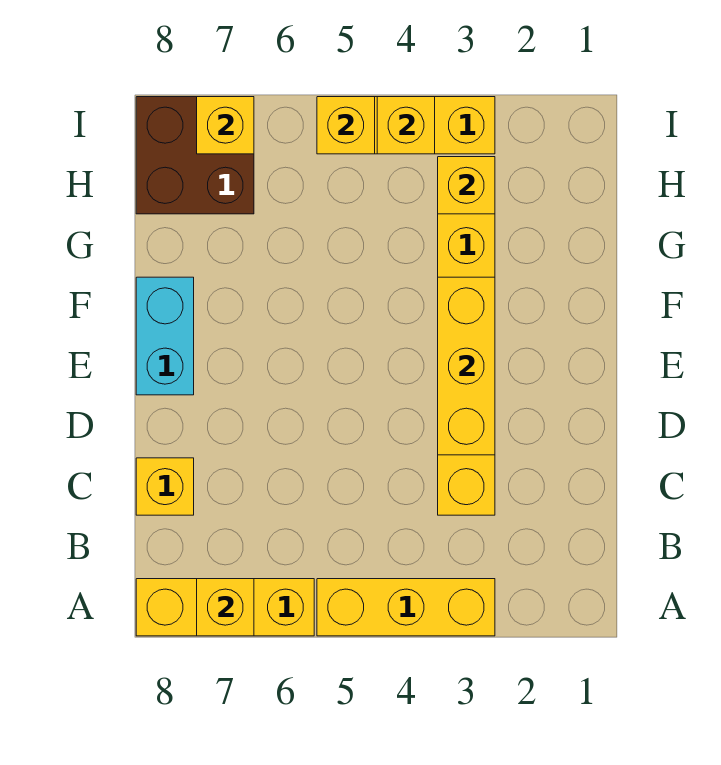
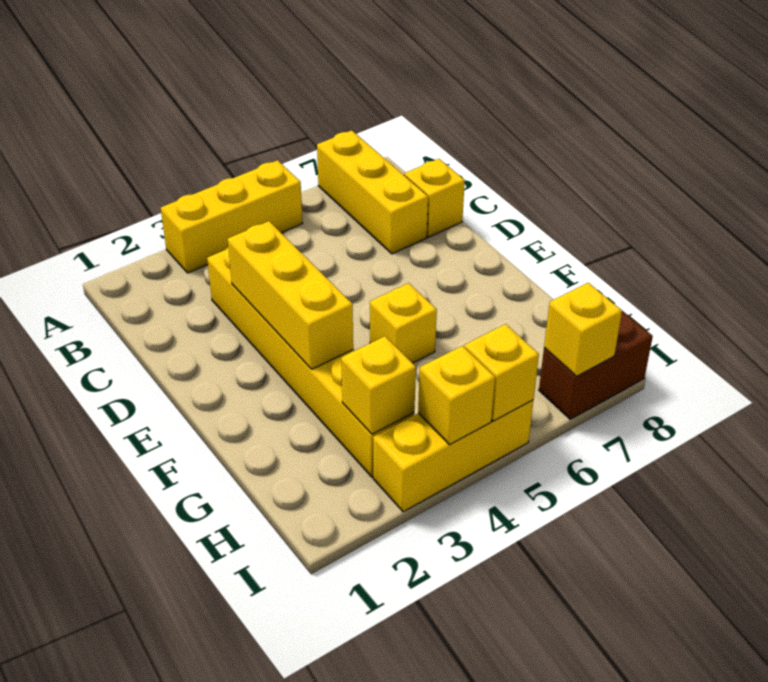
yellow brick A6:A8 level 1 -> yellow brick A7:C7 level 1
yellow brick A7 level 2 -> yellow brick F5 level 1
cyan brick E8:F8 level 1 -> none
brown brick H7:I8 level 1 -> brown brick I7:I8 level 1

